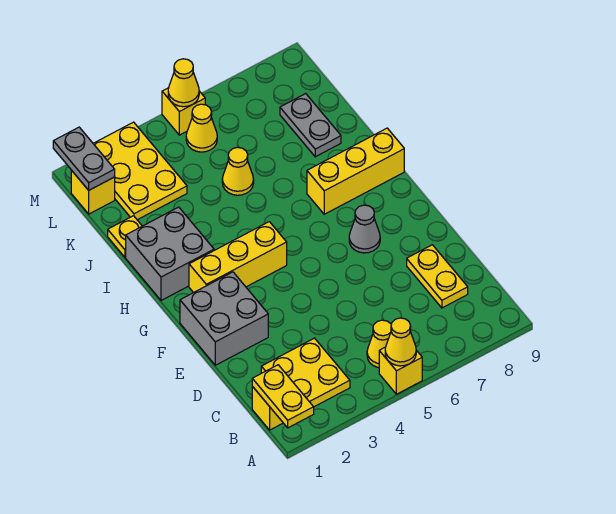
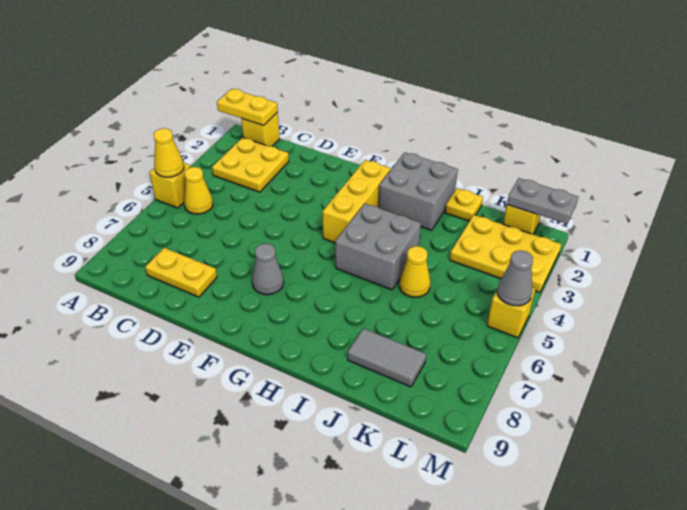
grey brick E1:F2 level 1 -> grey brick H4:I5 level 1
yellow brick H7:H9 level 1 -> none
grey plate J8:K8 level 1 -> grey tile J8:K8 level 1
yellow cone L5 level 1 -> none
yellow cone M5 level 2 -> grey cone M5 level 2

